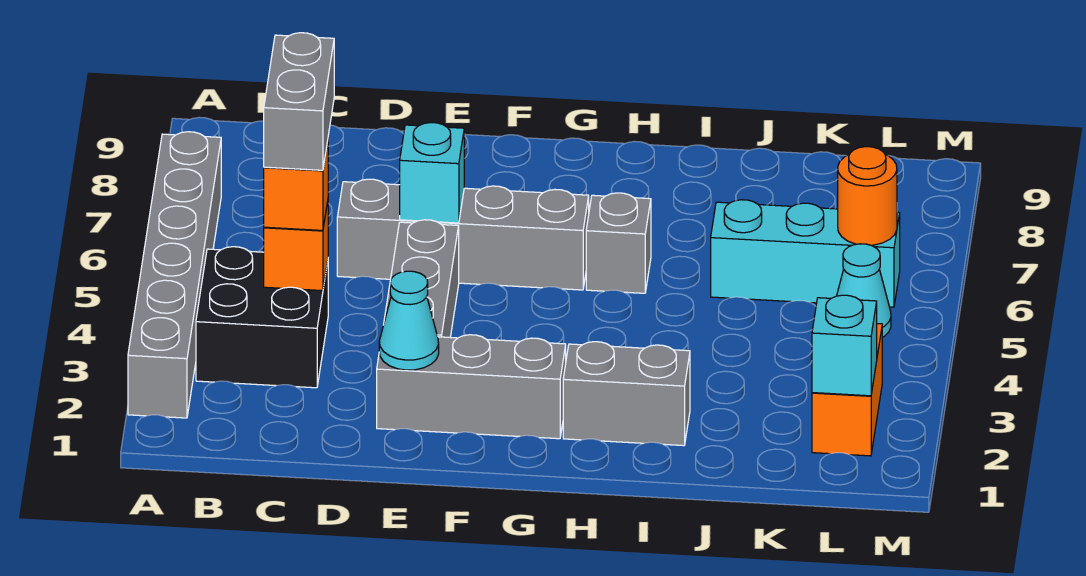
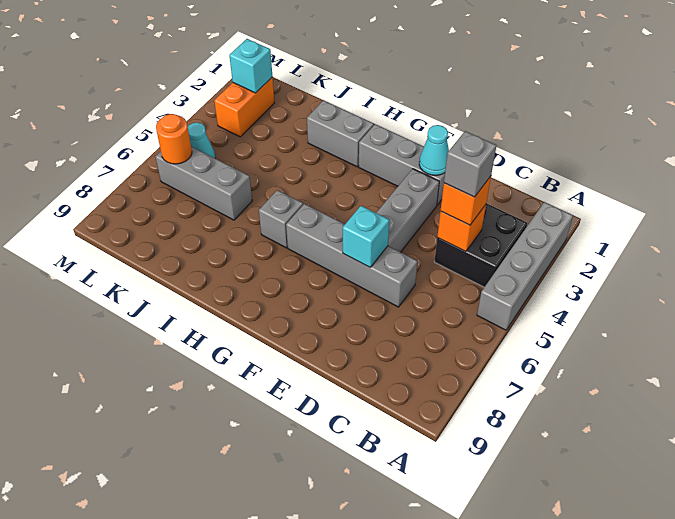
grey brick A2:A7 level 1 -> grey brick A2:A5 level 1
grey brick C4:C5 level 4 -> grey brick C4 level 4
cyan brick J6:L6 level 1 -> grey brick J6:L6 level 1

